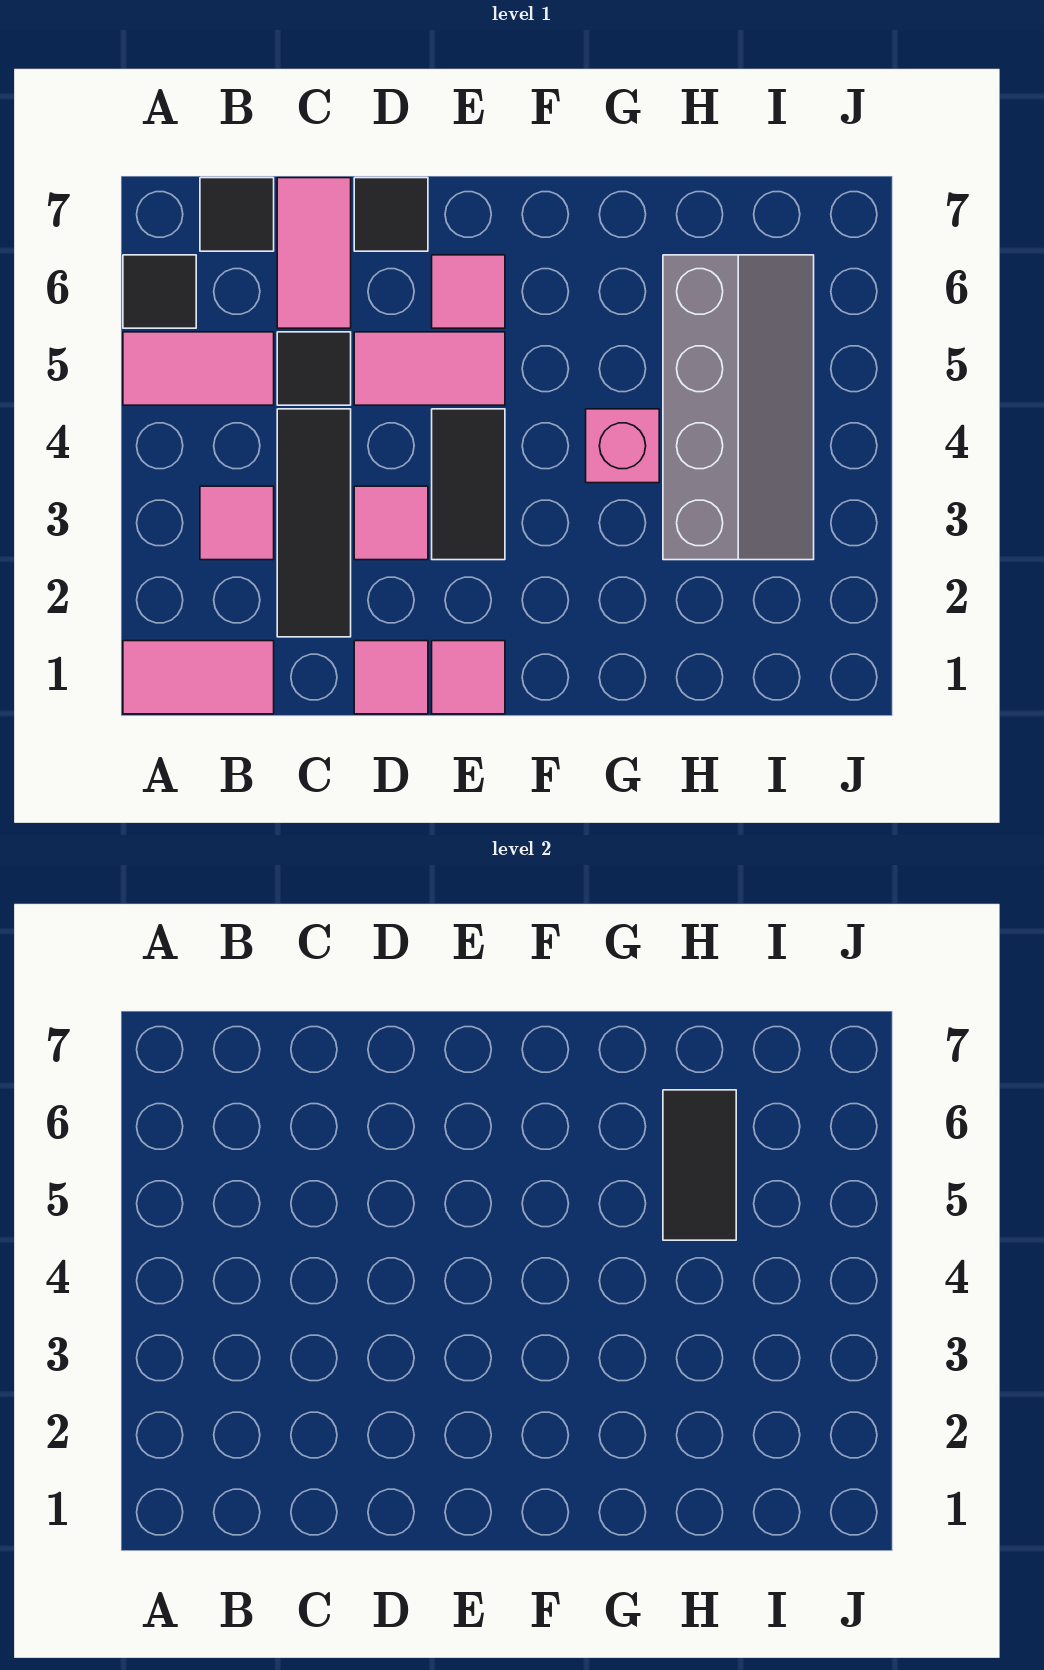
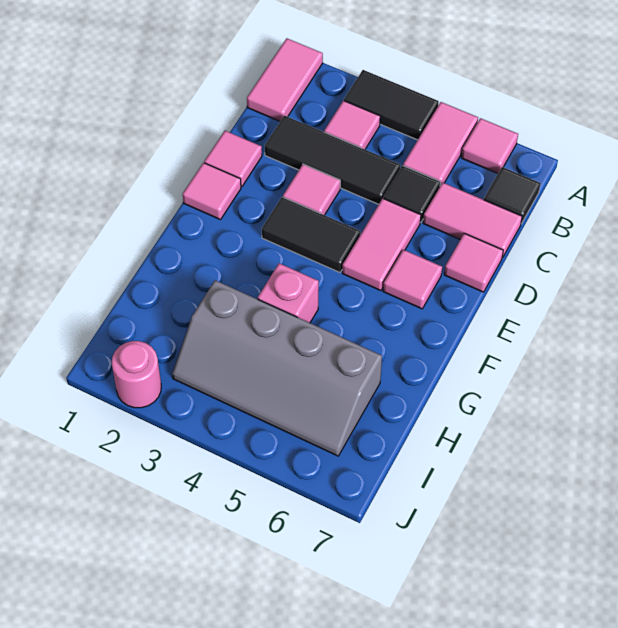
black tile A6 level 1 -> pink tile A6 level 1
black tile D7 level 1 -> pink tile D7 level 1
black tile H5:H6 level 2 -> black tile A3:A4 level 1
none -> pink round brick J2 level 1

